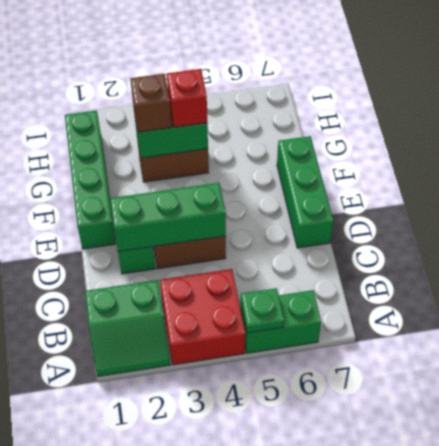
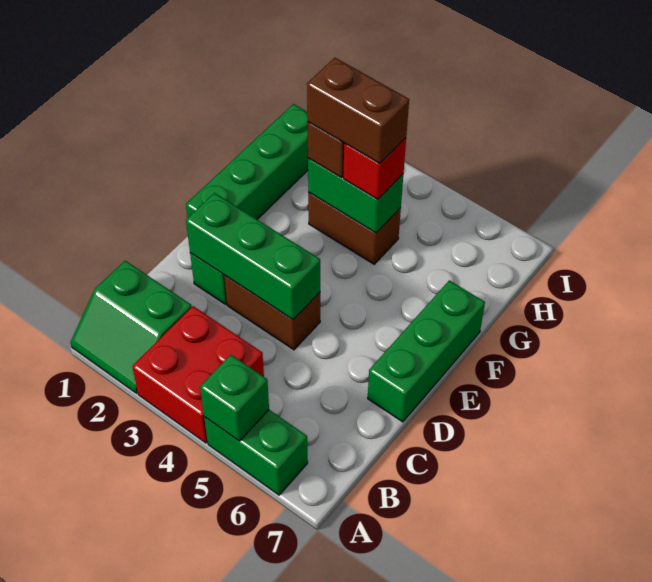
green plate A5 level 2 -> green brick A5 level 2
none -> brown brick G3:G4 level 4

